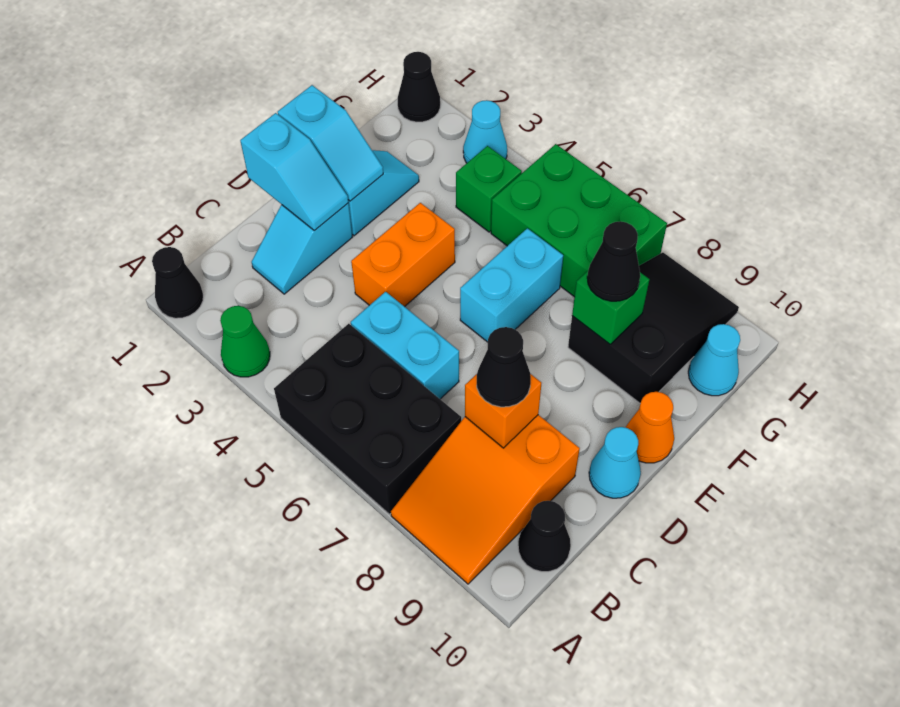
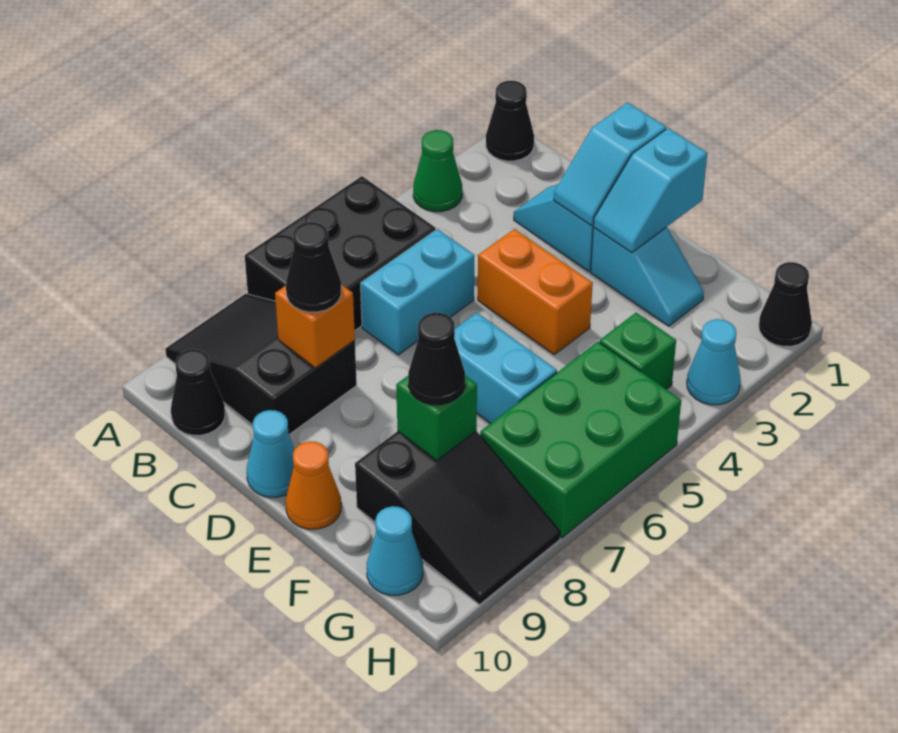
orange slope A8:C9 level 1 top C -> black slope A8:C9 level 1 top C

